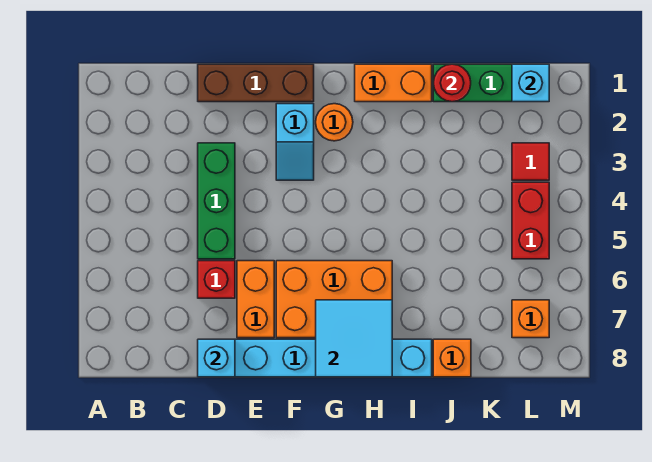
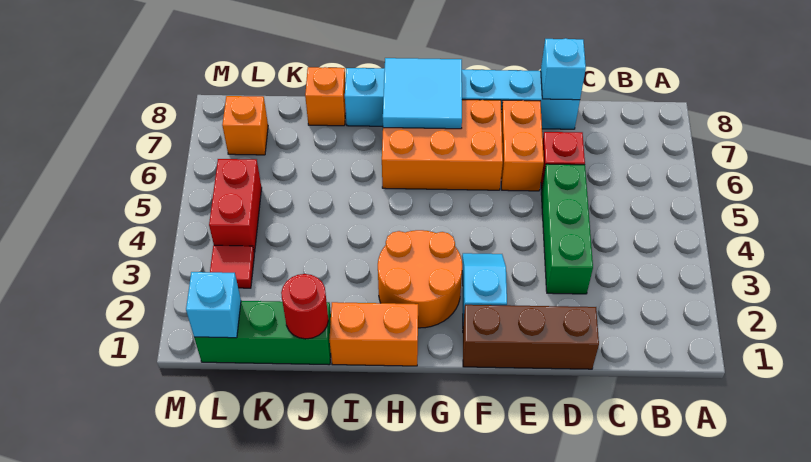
orange round brick G2 level 1 -> orange round brick G2:H3 level 1

